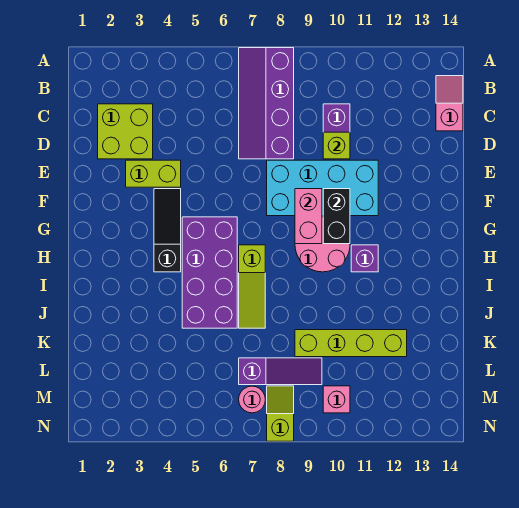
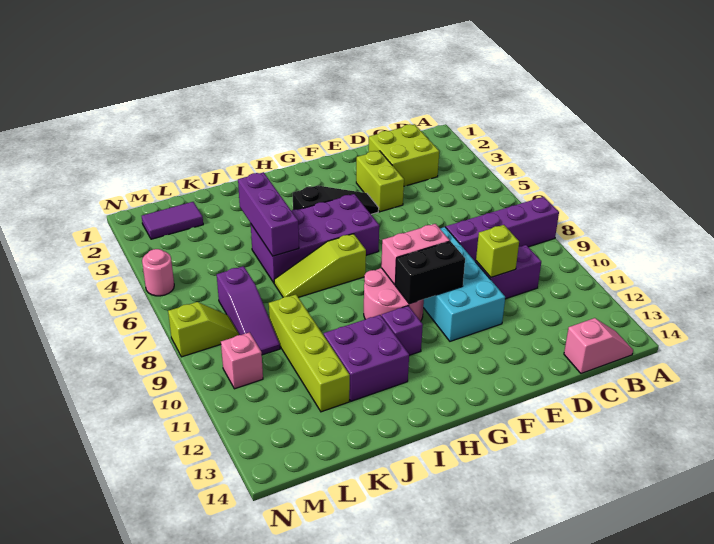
none -> purple brick I11:J12 level 1
none -> purple brick J4:J6 level 2
none -> purple tile L2:M2 level 1
pink round brick M7 level 1 -> pink round brick N5 level 1

